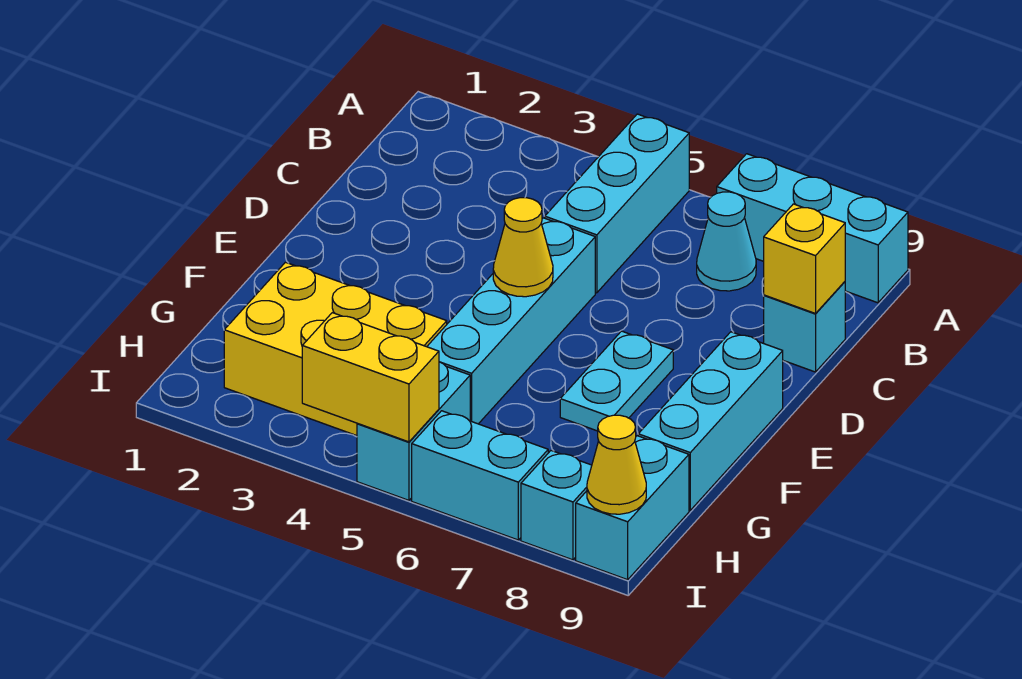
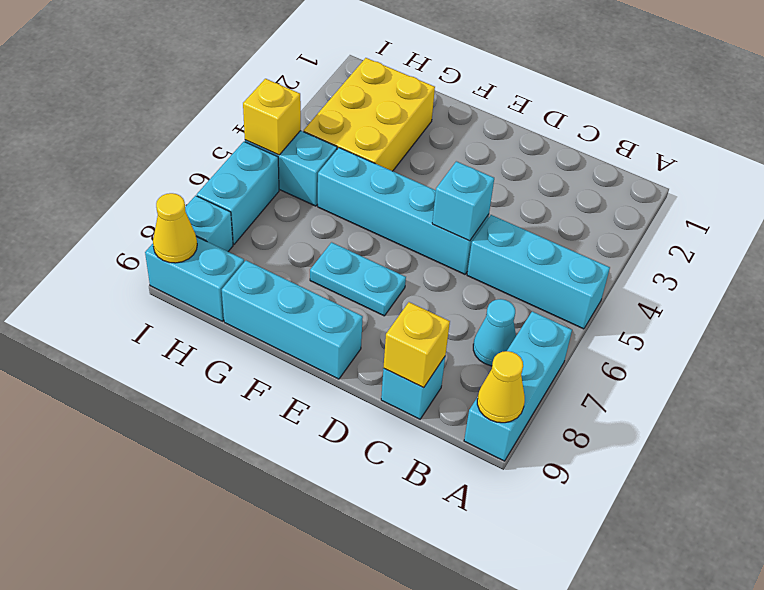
none -> cyan brick D5 level 2
yellow cone E5 level 2 -> yellow cone A9 level 2
yellow brick I4:I5 level 2 -> yellow brick I5 level 2

